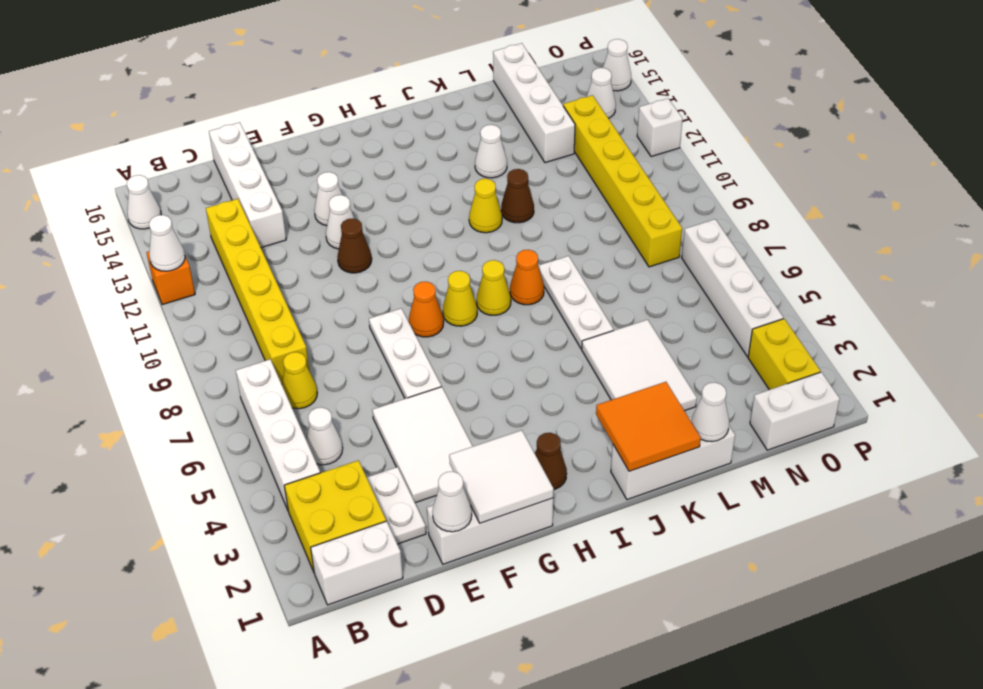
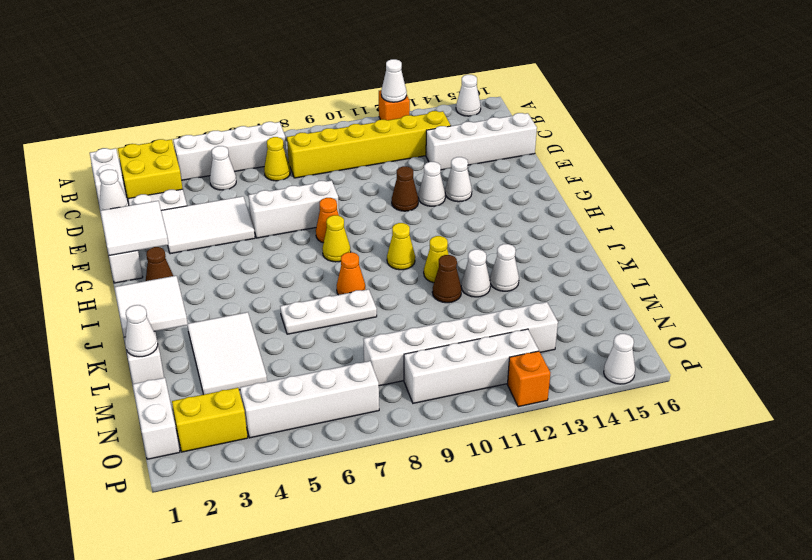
white plate F6:F8 level 1 -> white brick F6:F8 level 1
yellow cone I8 level 1 -> yellow cone I10 level 1
orange tile J1:K2 level 2 -> white tile J1:K2 level 2
white tile K3:L5 level 1 -> white tile K3:M4 level 1
white brick M13:M16 level 1 -> white brick O9:O12 level 1
yellow brick N8:N13 level 1 -> white brick N8:N13 level 1
white cone O14 level 1 -> white cone K12 level 1
white brick P12 level 1 -> orange brick P12 level 1

